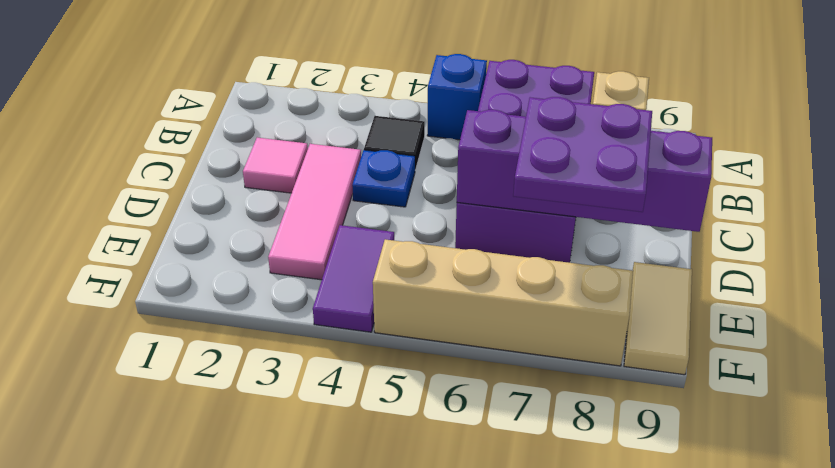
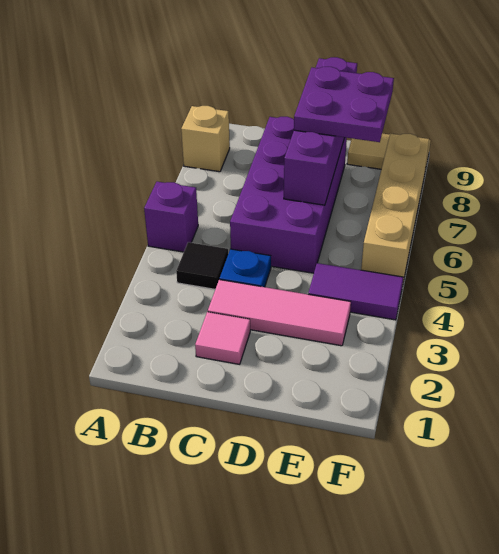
blue brick A5 level 1 -> purple brick A5 level 1
purple brick A6:D7 level 1 -> purple brick C5:D8 level 1

